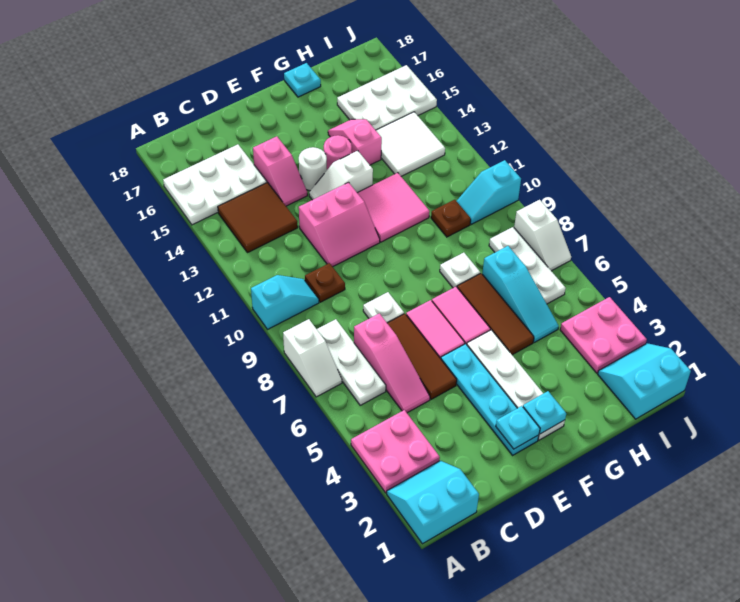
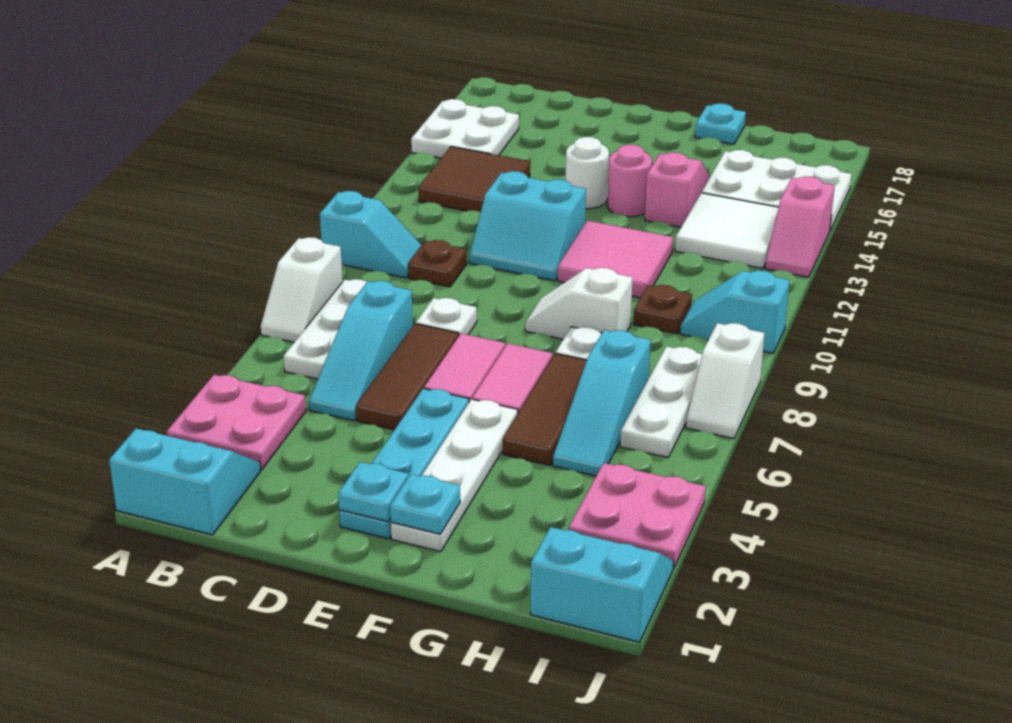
white plate A15:C16 level 1 -> white plate A15:B16 level 1
pink slope C5:C7 level 1 top 7 -> cyan slope C5:C7 level 1 top 7
pink slope D11:E12 level 1 top 12 -> cyan slope D11:E12 level 1 top 12
pink slope D14:D15 level 1 top 15 -> pink slope J13:J14 level 1 top 14
white slope E13:F13 level 1 top F -> white slope F9:G9 level 1 top G

